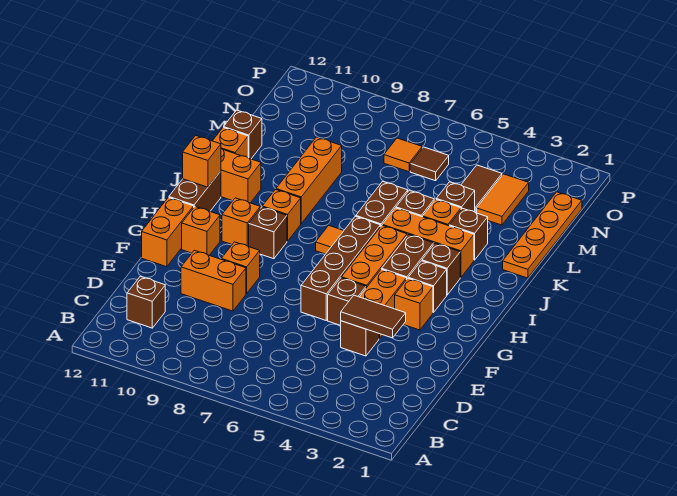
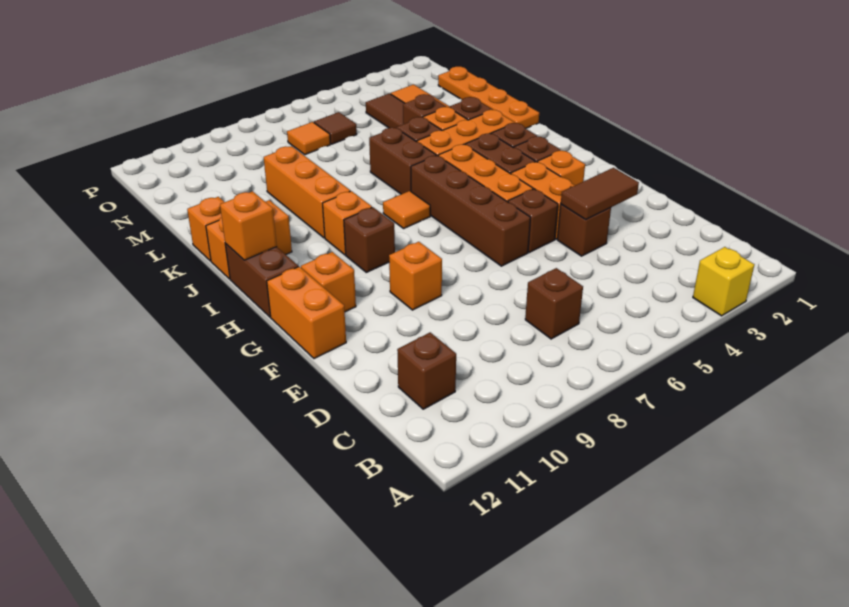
none -> yellow brick A3 level 1
orange brick E9:E10 level 1 -> none
orange brick H10 level 1 -> none
brown brick L12 level 1 -> brown brick C7 level 1

